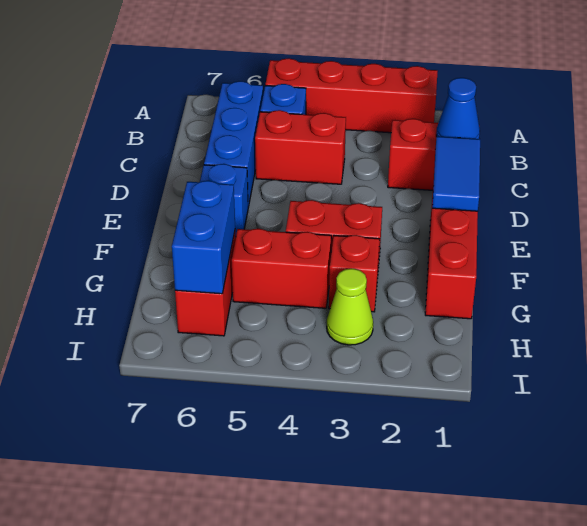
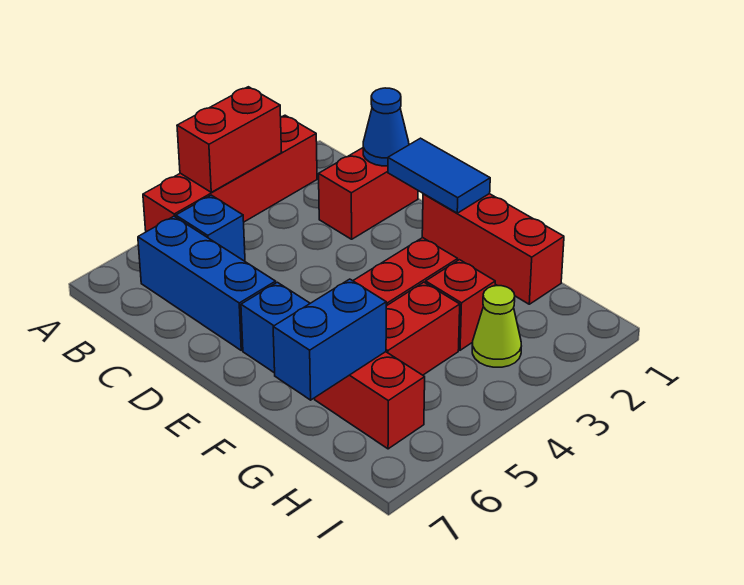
red brick C4:C5 level 1 -> red brick A3:A4 level 2
blue brick G6:H6 level 2 -> blue brick G6:G7 level 2

